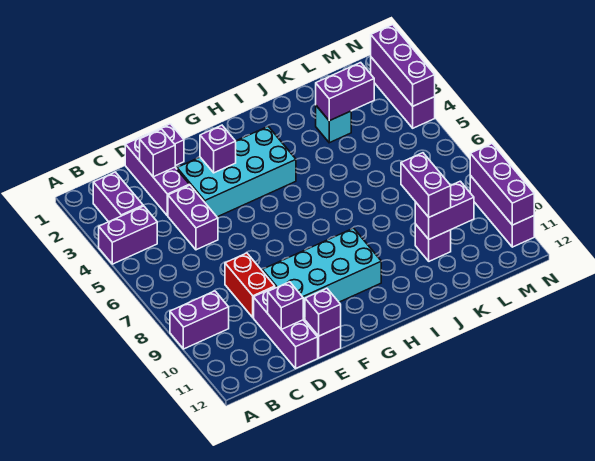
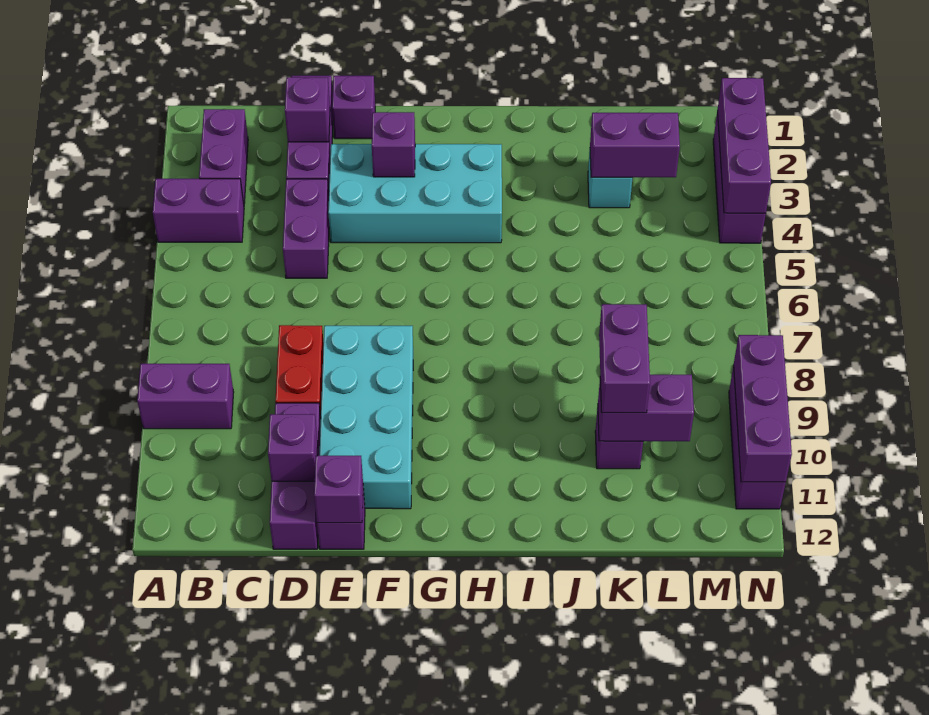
cyan brick E9:H10 level 1 -> cyan brick E8:F11 level 1

